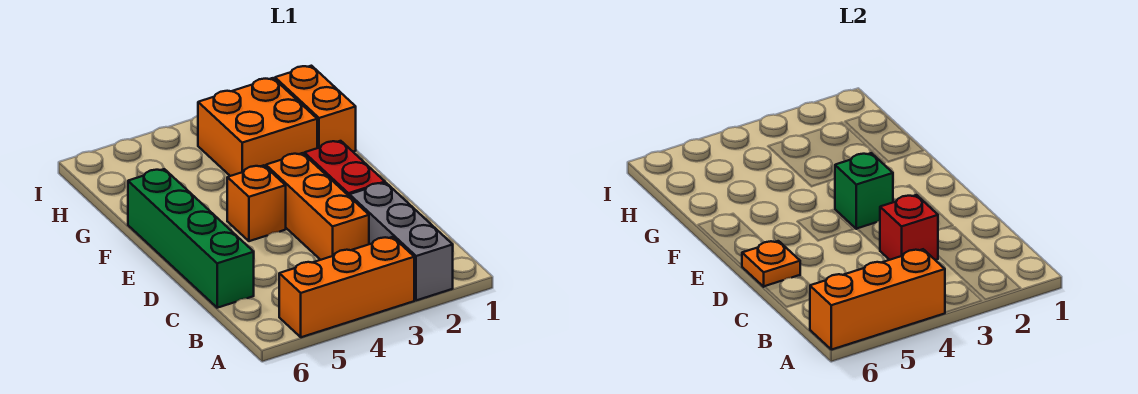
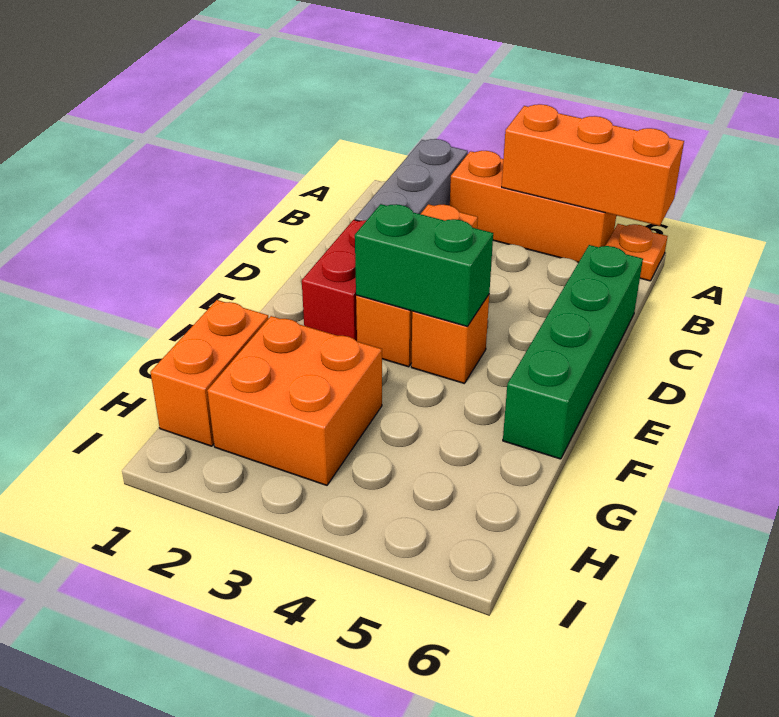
red brick C3 level 2 -> none
orange plate D6 level 2 -> orange plate A6 level 1
green brick E3 level 2 -> green brick E3:E4 level 2

